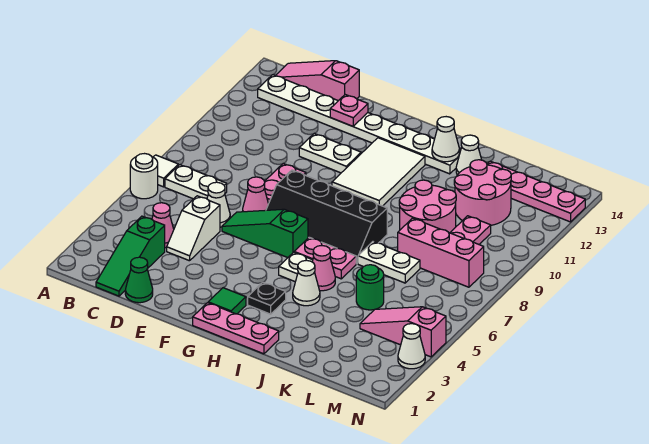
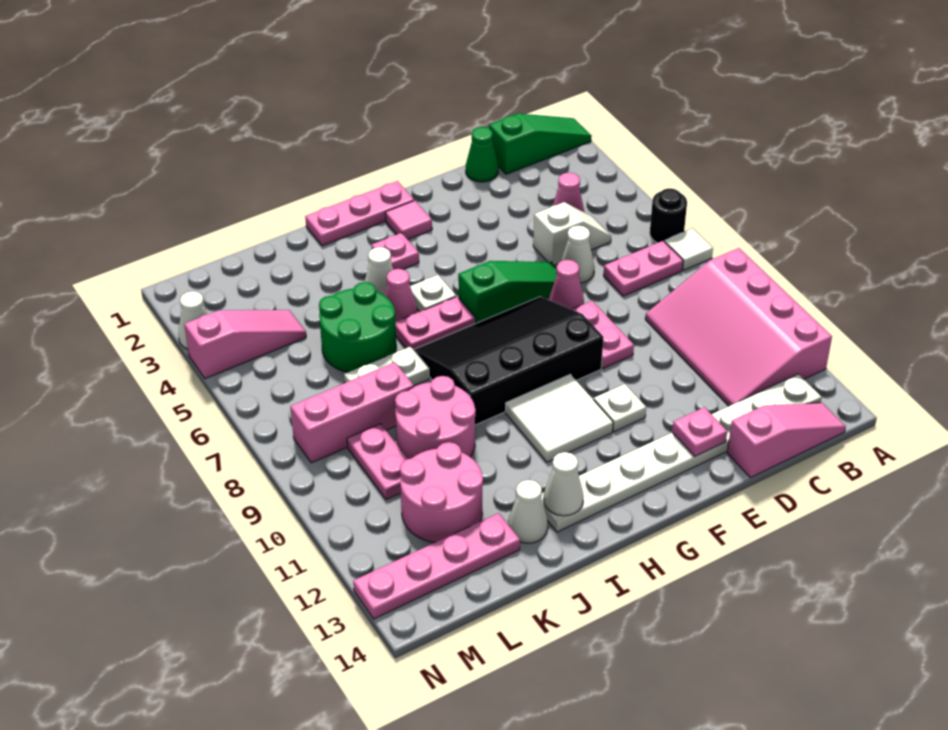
white round brick A6 level 1 -> black round brick A6 level 1
none -> pink slope A9:C12 level 1 top A
white plate B7:C7 level 1 -> pink plate B7:C7 level 1
green slope C1:C3 level 1 top 3 -> green slope A1:C1 level 1 top C
white slope D4:D5 level 1 top 5 -> white slope C5:D5 level 1 top D
white plate E11:F11 level 1 -> white plate F11 level 1
black slope F7:I8 level 1 top 8 -> black slope F7:I9 level 1 top 9
green tile G2 level 1 -> pink tile G2 level 1
white tile G10:H12 level 1 -> white tile G10:H11 level 1
black plate H3 level 1 -> pink plate H3 level 1
green round brick K5 level 1 -> green round brick J5:K6 level 1

